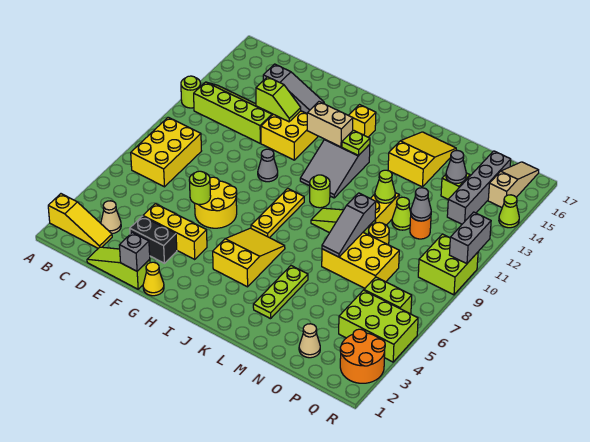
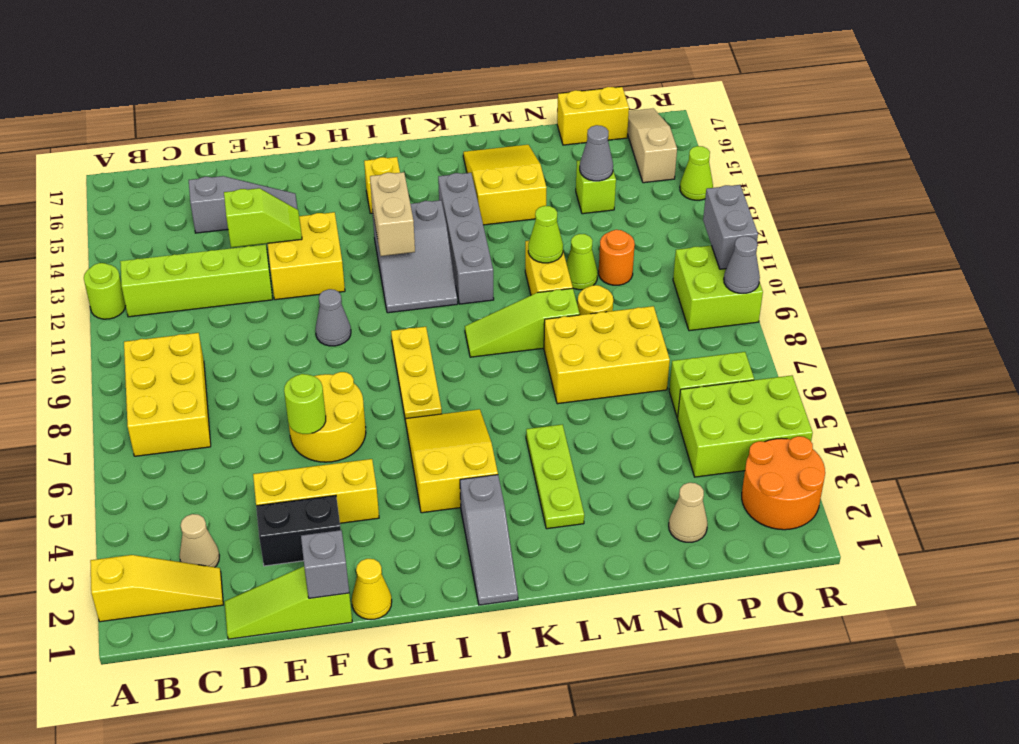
tan brick H13:I13 level 2 -> tan brick I12:I13 level 2
lime round brick J10 level 1 -> none
lime plate J13 level 2 -> none
grey slope M7:M9 level 2 top 9 -> grey slope J1:J3 level 1 top 3
grey cone O11 level 2 -> grey cone R9 level 2
none -> yellow brick O17:P17 level 1
grey brick P13:P16 level 1 -> grey brick K11:K14 level 1

